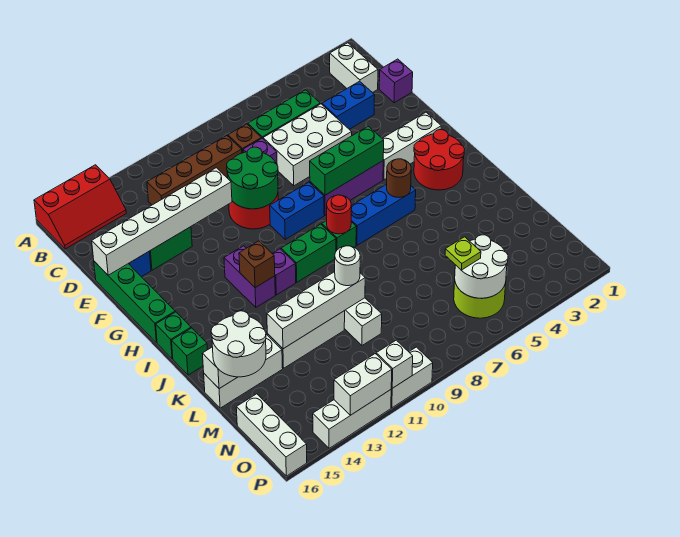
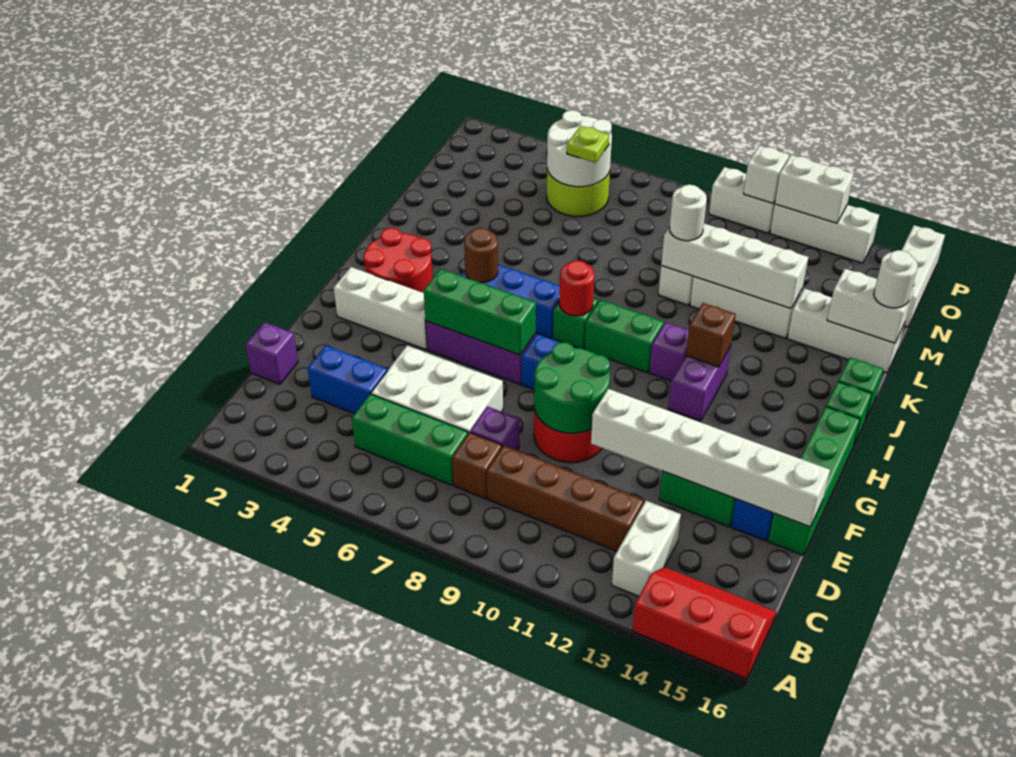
white brick B2:C2 level 1 -> white brick B13:C13 level 1
white round brick L15:M16 level 3 -> white round brick L16 level 3

